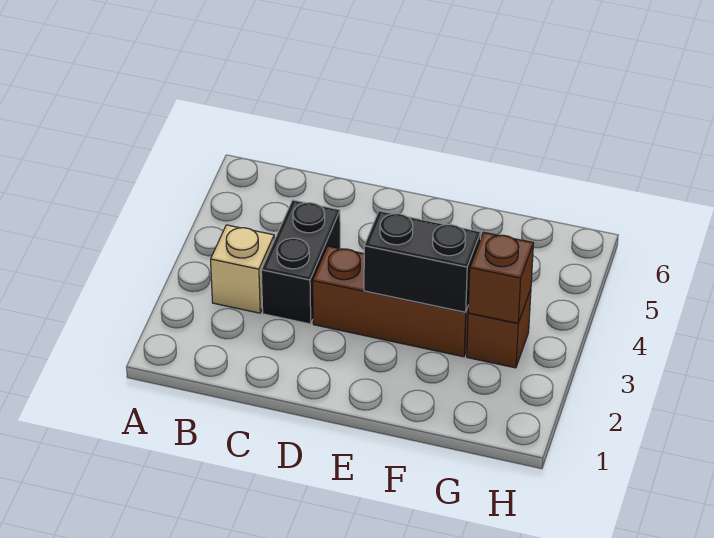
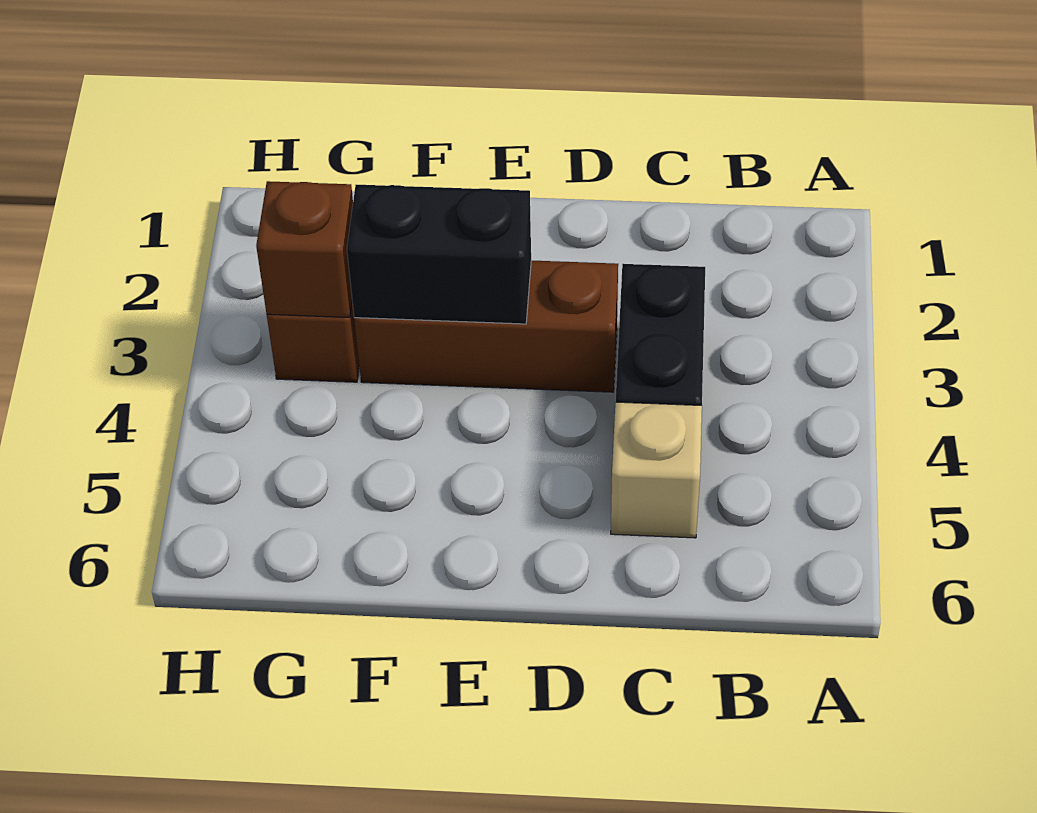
tan brick B3 level 1 -> tan brick C5 level 1

